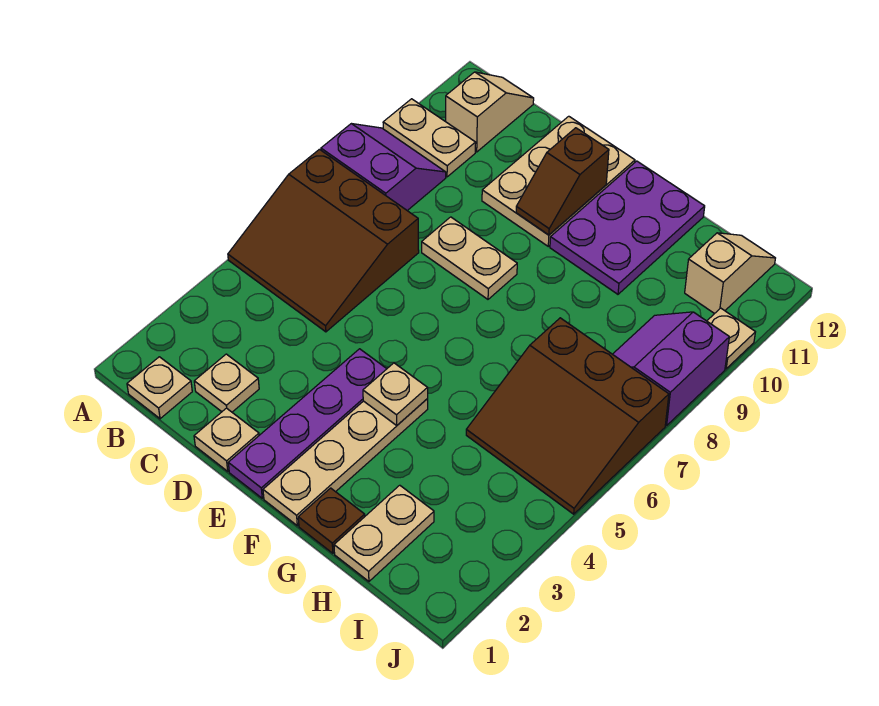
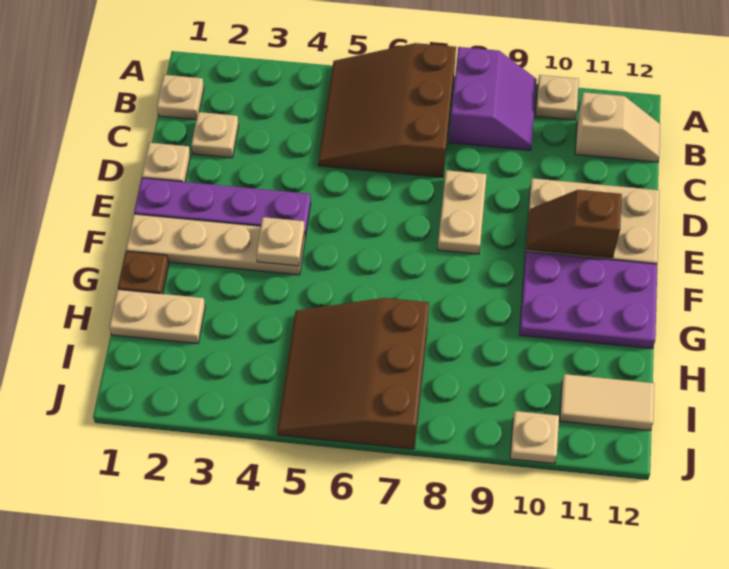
tan plate A10:B10 level 1 -> tan plate A10 level 1
purple slope I8:J9 level 1 top J -> none
tan slope I11:I12 level 1 top 11 -> tan tile I11:I12 level 1

